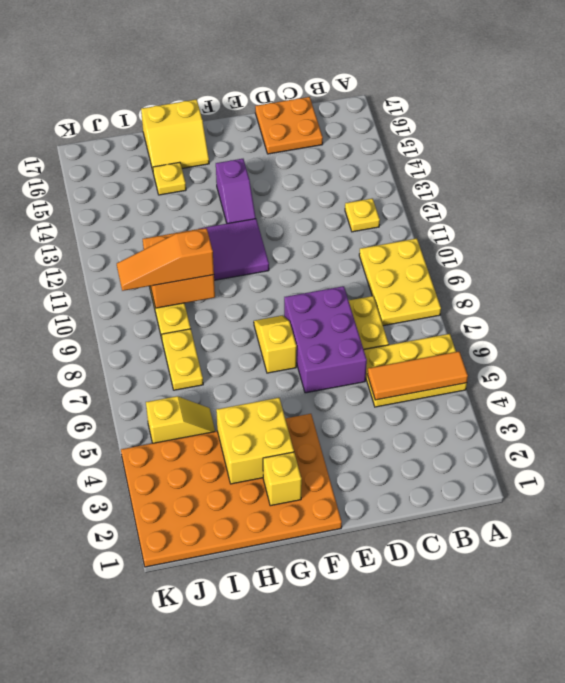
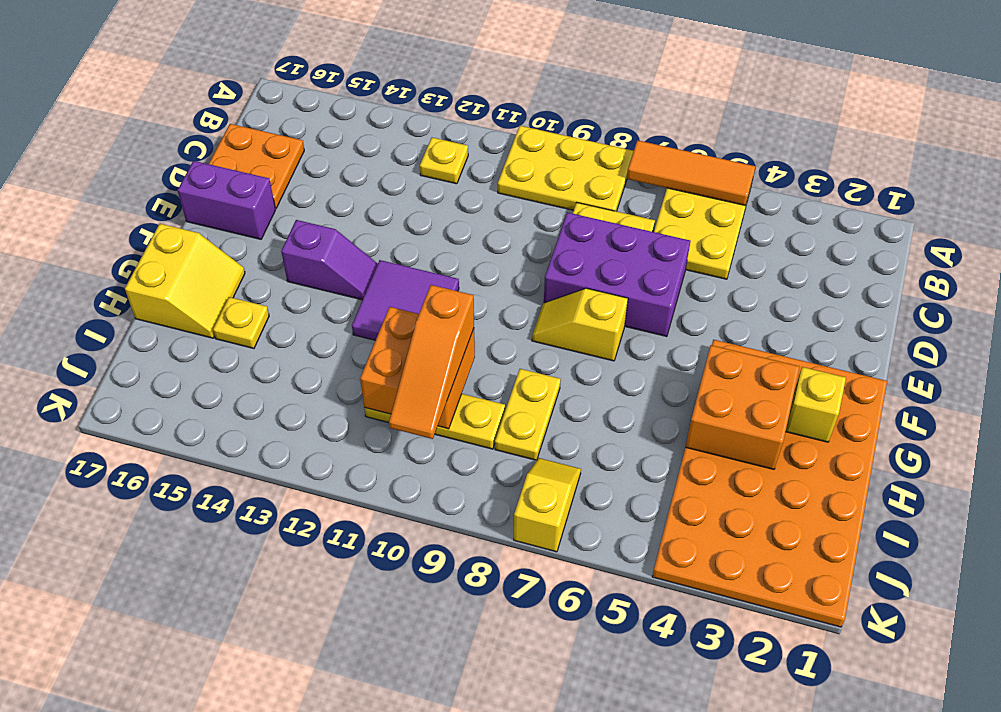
orange tile A5:C5 level 2 -> orange tile A5:A7 level 2
none -> purple brick E16:E17 level 1
yellow brick G3:H4 level 2 -> orange brick G3:H4 level 2
yellow slope I5:J5 level 1 top J -> yellow slope J7:K7 level 1 top K
yellow plate I7:I8 level 1 -> yellow plate H8:I8 level 1

